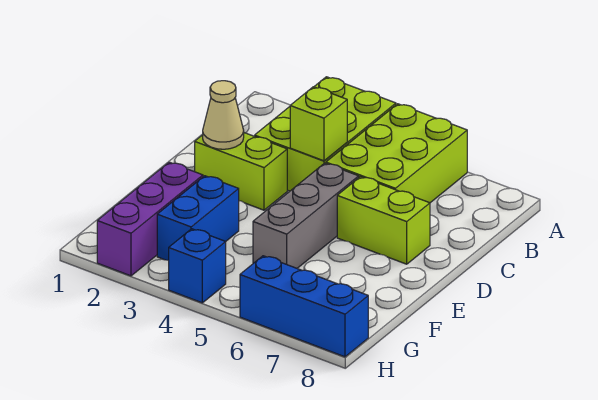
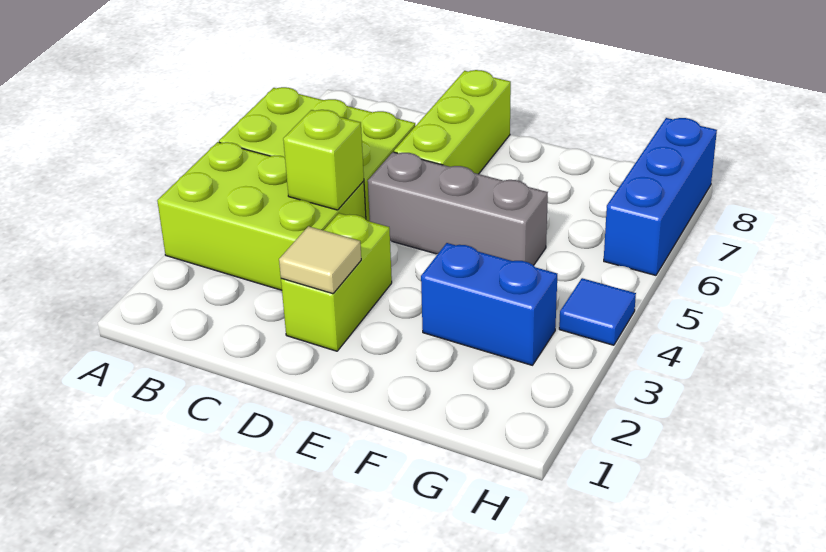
tan cone D2 level 2 -> tan tile D2 level 2
lime brick D6:D7 level 1 -> lime brick D6:D8 level 1
purple brick F2:H2 level 1 -> none
blue brick H4 level 1 -> blue tile H4 level 1

